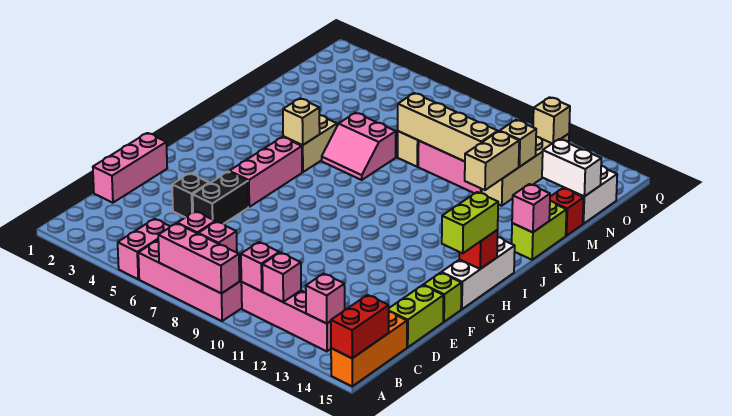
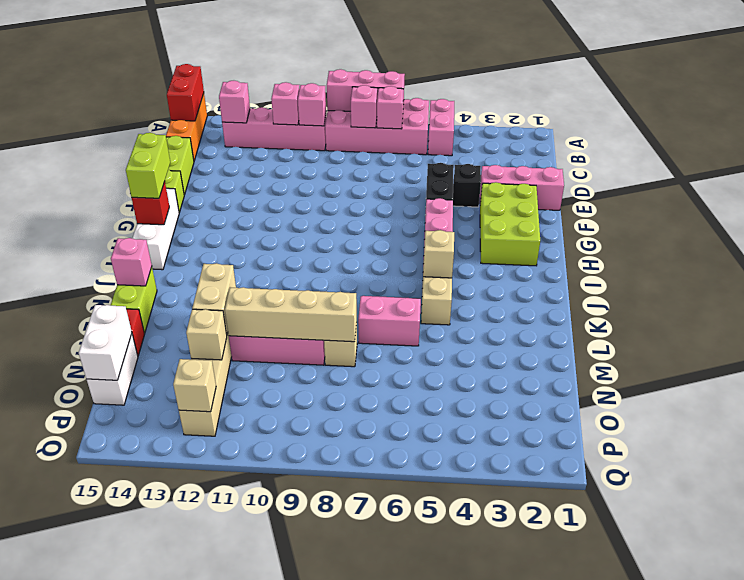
pink brick D1:F1 level 1 -> pink brick E1:E3 level 1
none -> lime brick F2:H3 level 1
white brick N14:N15 level 2 -> white brick N15:O15 level 2

